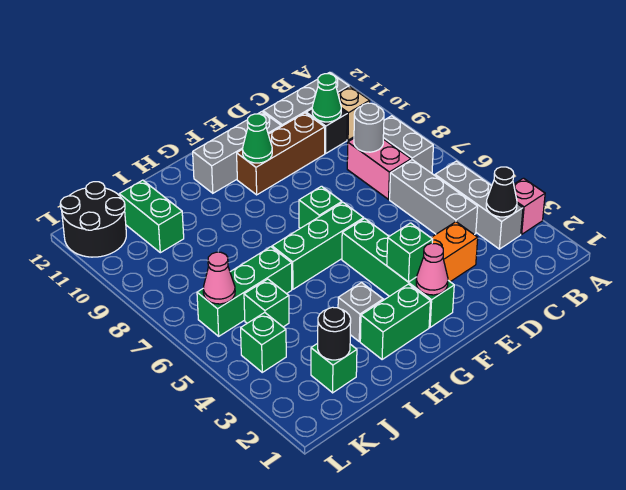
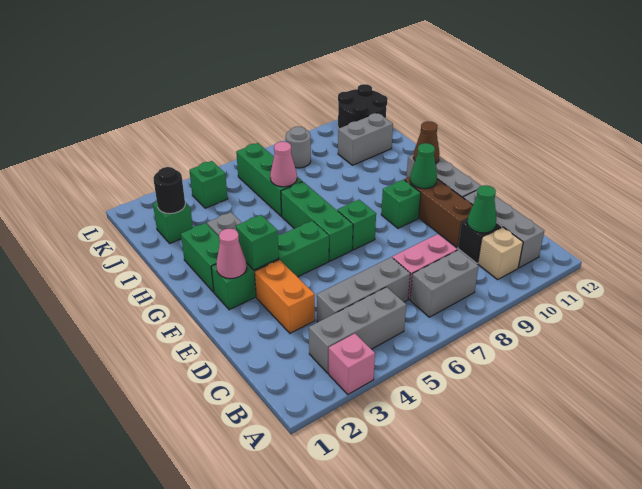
black cone B3 level 2 -> none
grey round brick C8 level 2 -> grey round brick K8 level 1
none -> brown cone G11 level 2
green brick J5 level 1 -> green brick F9 level 1
green brick J10:J11 level 1 -> grey brick J10:J11 level 1
pink cone K6 level 2 -> pink cone I6 level 2

